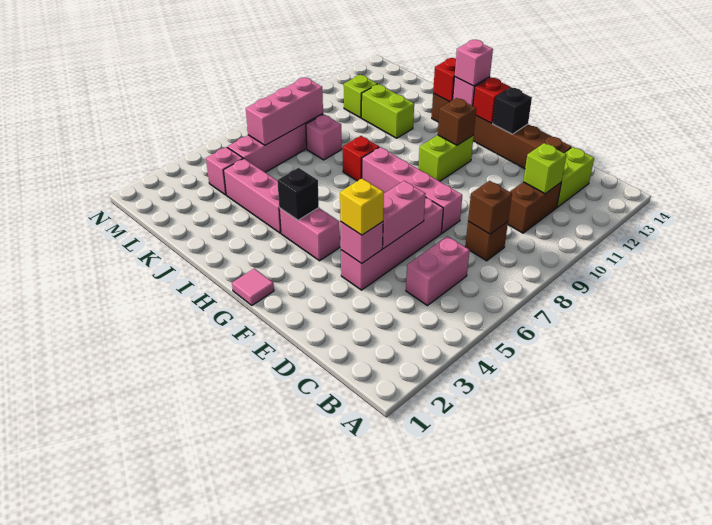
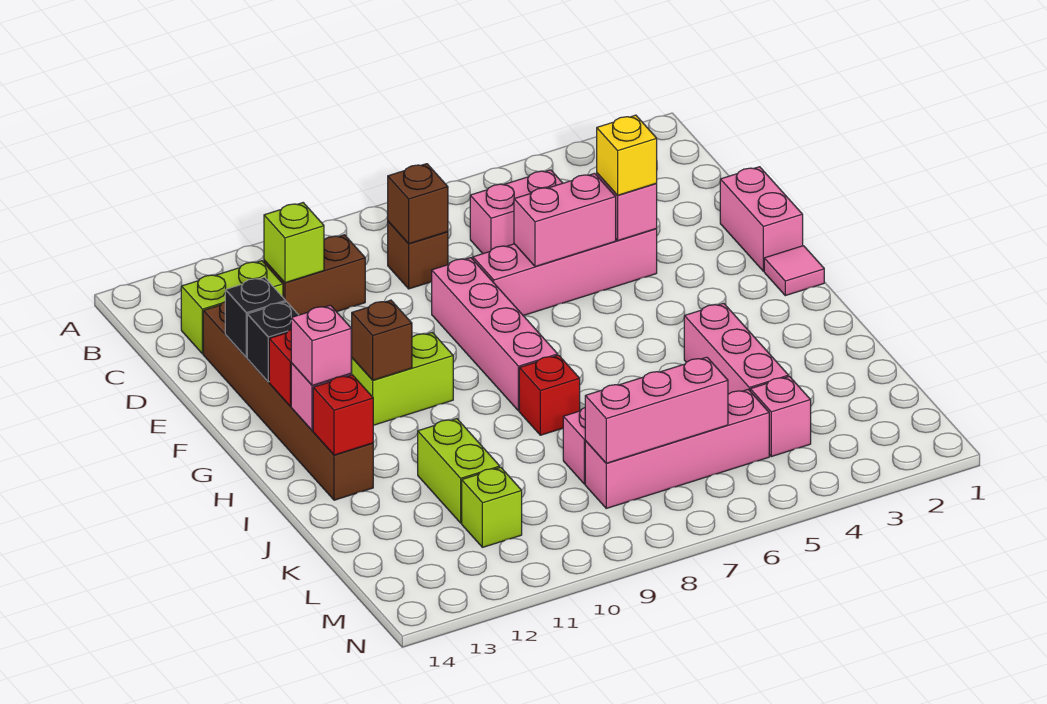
pink brick G4:H4 level 1 -> pink brick E1:F1 level 1
black brick H4 level 2 -> black brick E13 level 2

